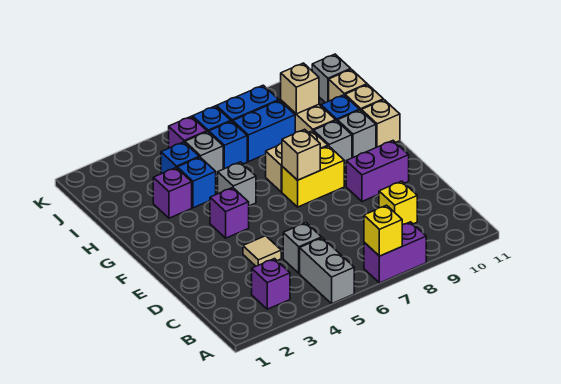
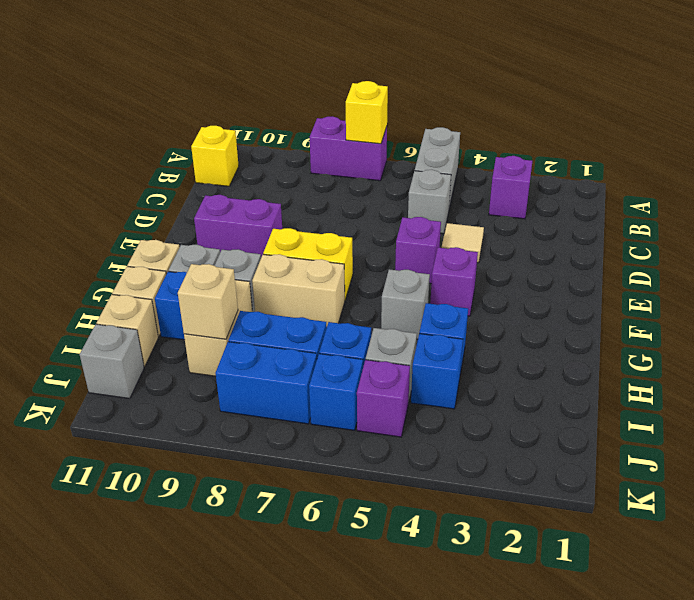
yellow brick C9 level 1 -> yellow brick B11 level 1
tan brick F7 level 2 -> none
purple brick H3 level 1 -> purple brick E5 level 1

